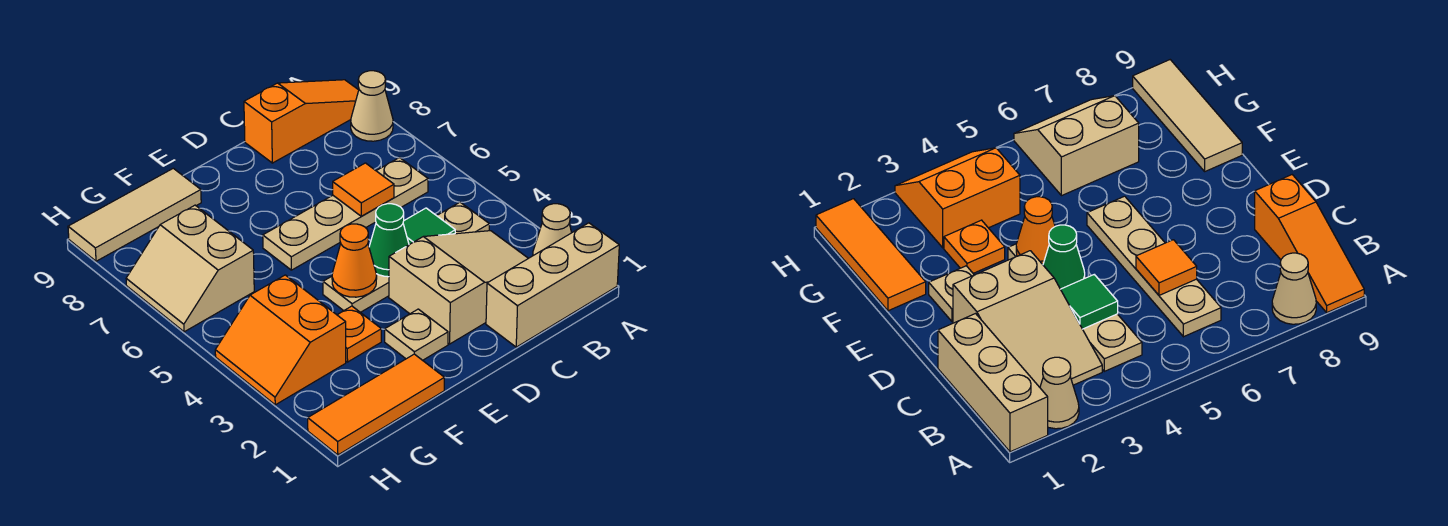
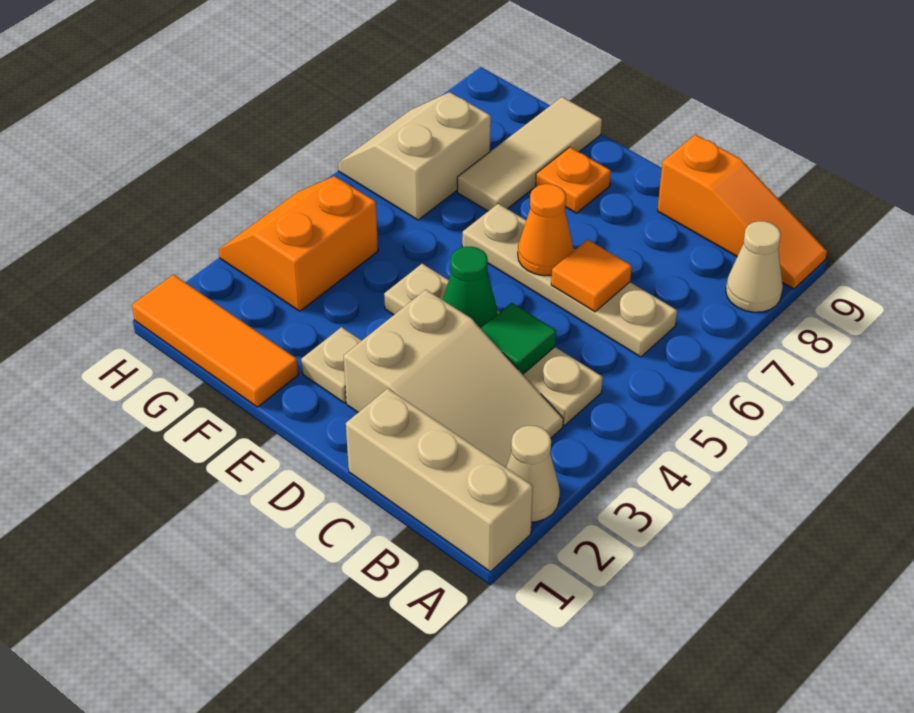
orange cone E4 level 2 -> orange cone D6 level 2
orange plate F3 level 1 -> orange plate E8 level 1
tan tile F9:H9 level 1 -> tan tile F7:F9 level 1

